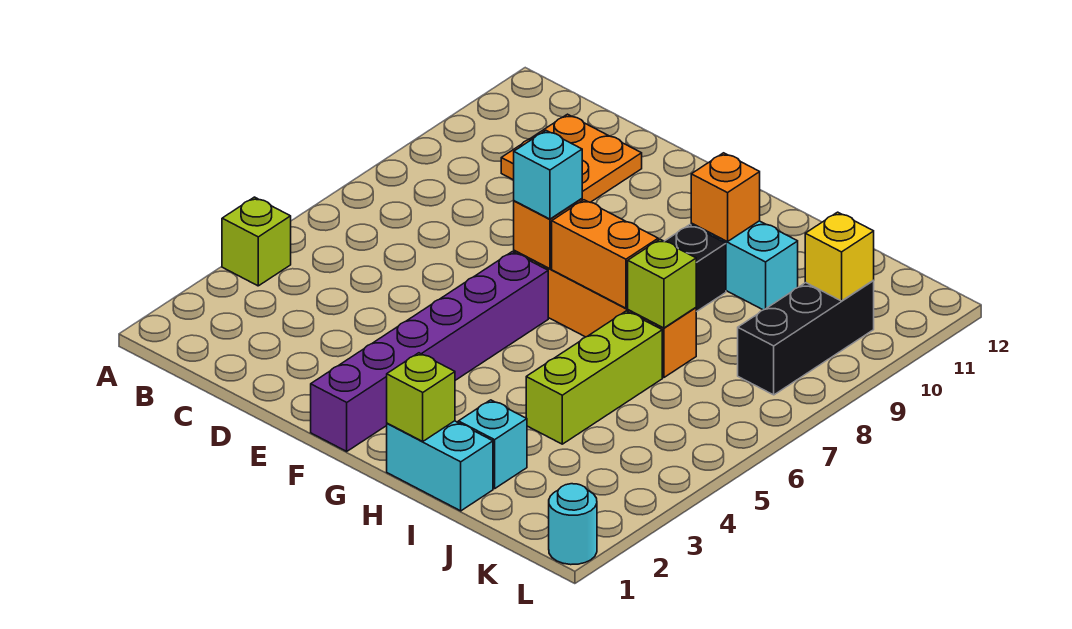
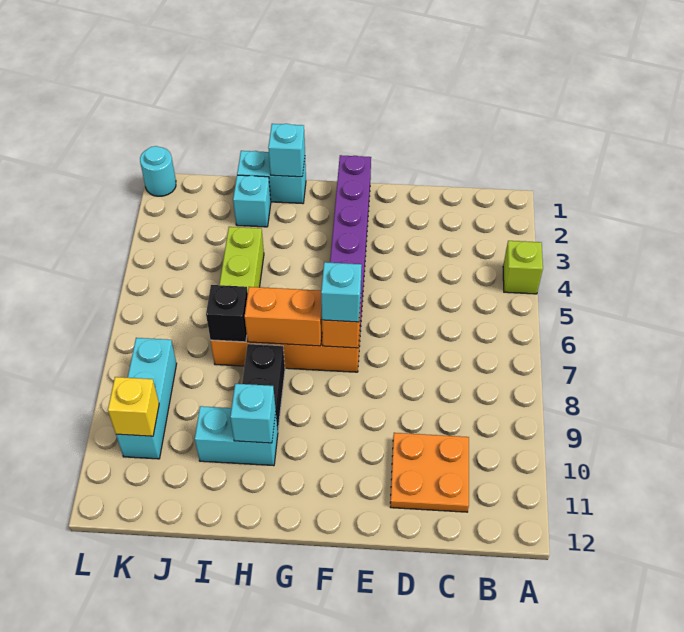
lime brick H1 level 2 -> cyan brick H1 level 2
orange brick H10 level 2 -> cyan brick H10 level 2
lime brick I7 level 2 -> black brick I7 level 2
black brick K8:K10 level 1 -> cyan brick K8:K10 level 1

